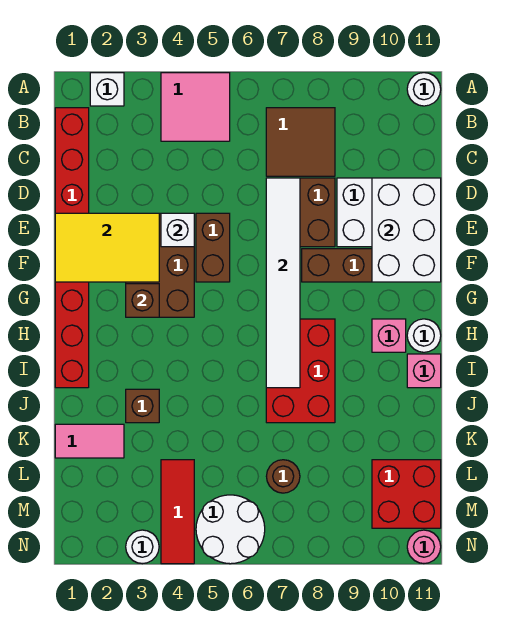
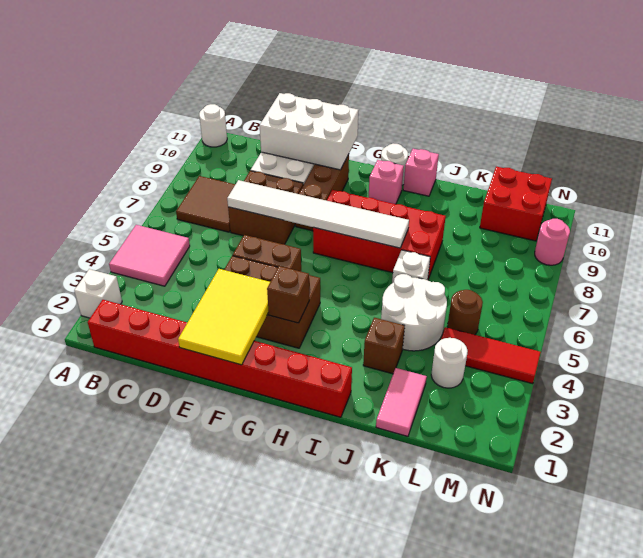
white brick E4 level 2 -> white brick J6 level 1
red brick H7:J8 level 1 -> red brick G7:J8 level 1
brown round brick L7 level 1 -> brown round brick L5 level 1
white round brick M5:N6 level 1 -> white round brick J4:K5 level 1
white round brick N3 level 1 -> white round brick L3 level 1
pink round brick N11 level 1 -> pink round brick N9 level 1

